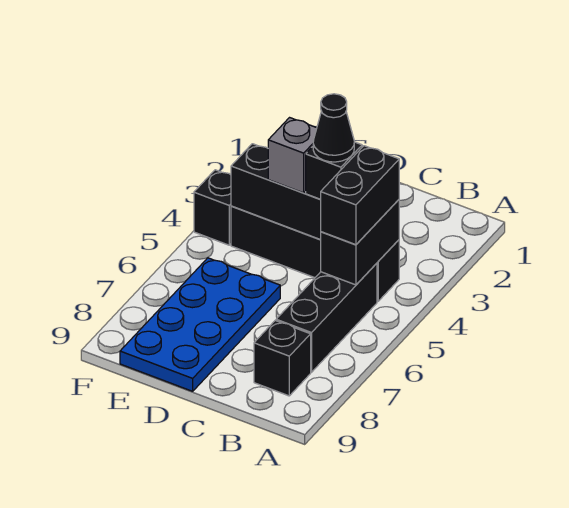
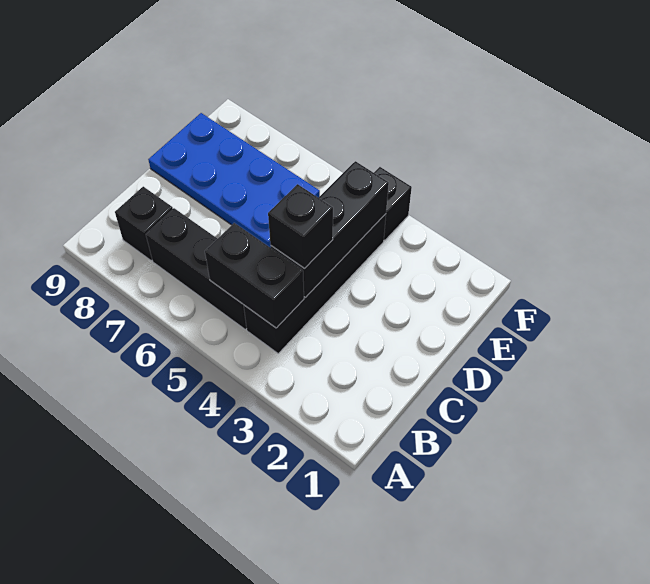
black brick B4:B5 level 3 -> none
black cone C4 level 4 -> none
grey brick D4 level 3 -> none

